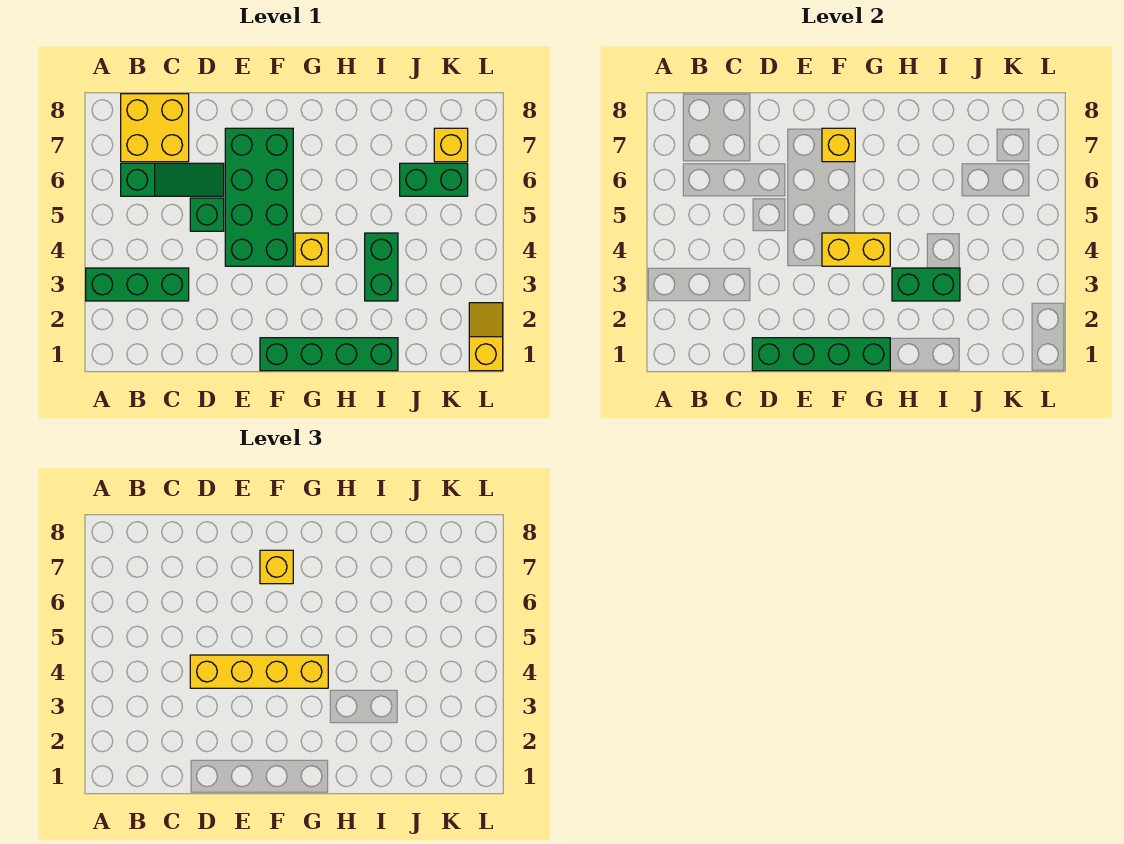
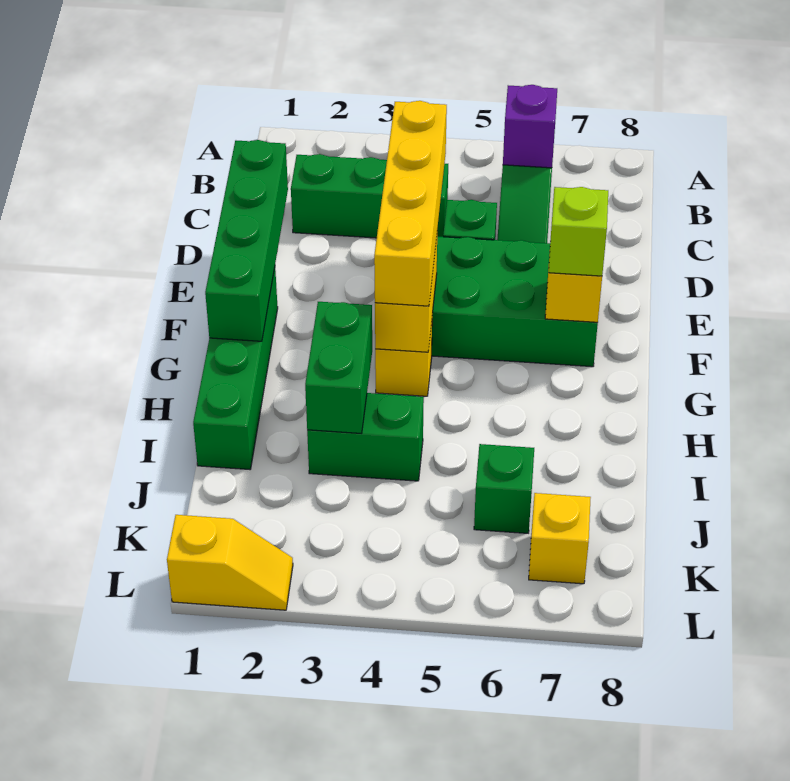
green brick A3:C3 level 1 -> green brick C2:C4 level 1
none -> purple brick B6 level 2
yellow brick B7:C8 level 1 -> none
yellow brick F7 level 3 -> lime brick F7 level 3
green brick J6:K6 level 1 -> green brick J6 level 1

